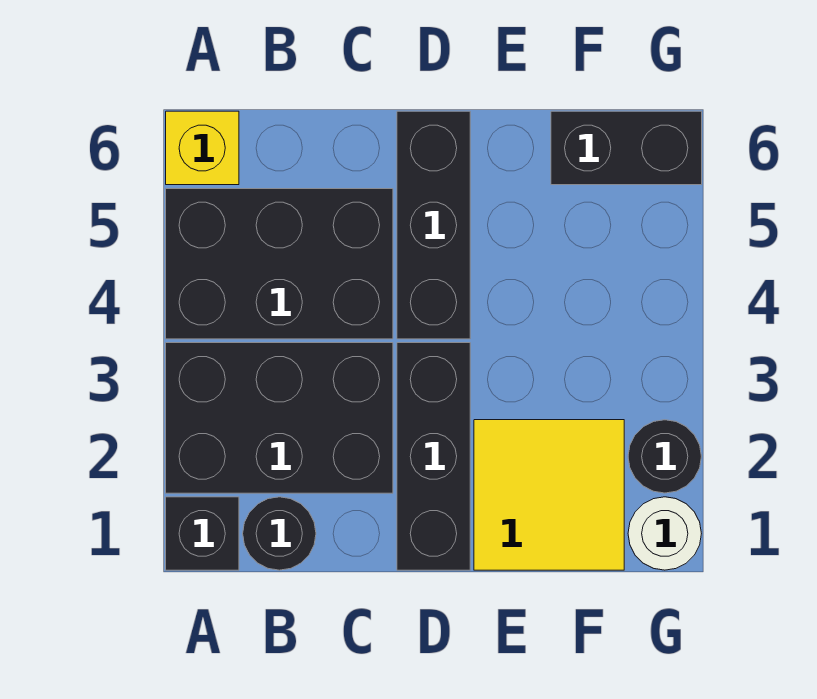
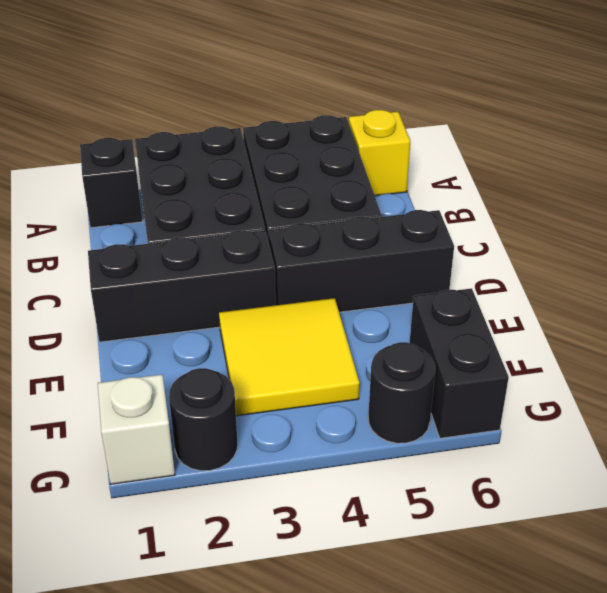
black round brick B1 level 1 -> black round brick G5 level 1
yellow tile E1:F2 level 1 -> yellow tile E3:F4 level 1
white round brick G1 level 1 -> white brick G1 level 1

